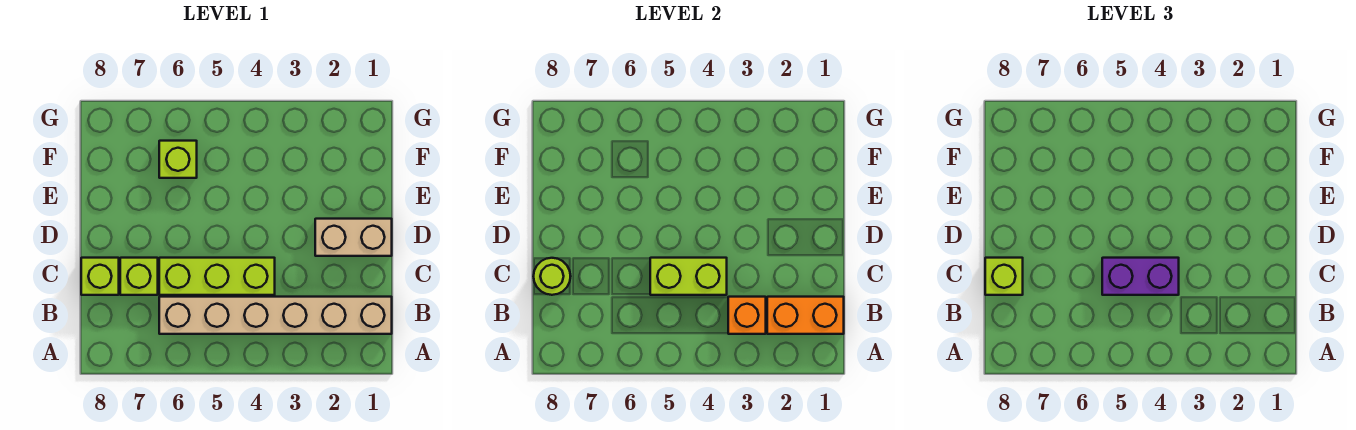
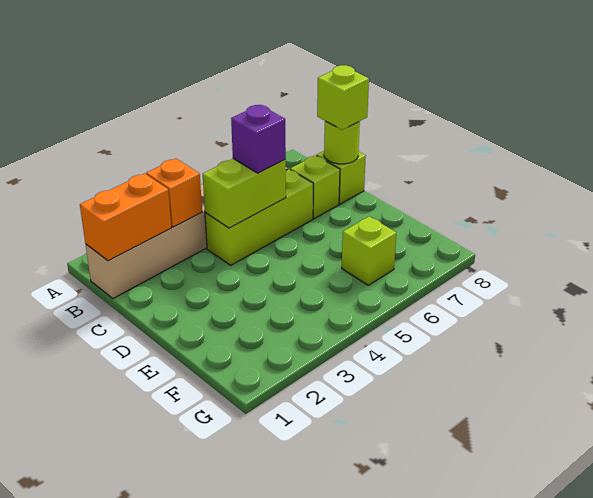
purple brick C4:C5 level 3 -> purple brick C5 level 3
tan brick D1:D2 level 1 -> none

